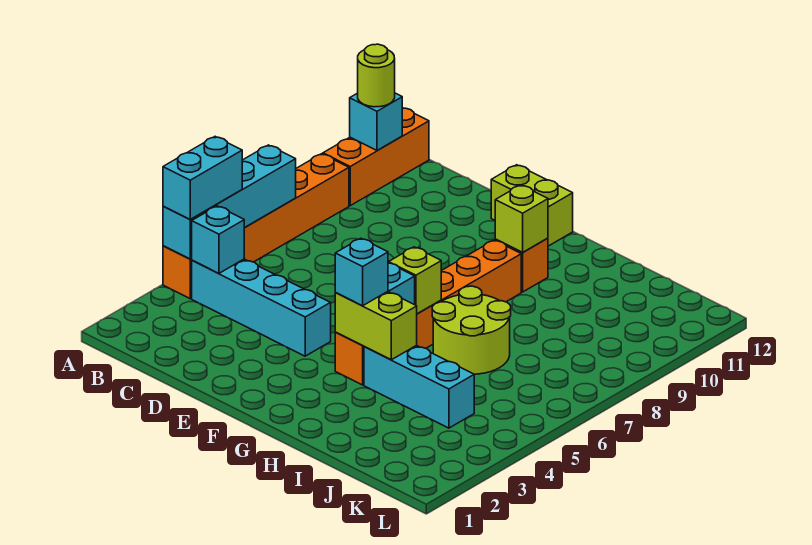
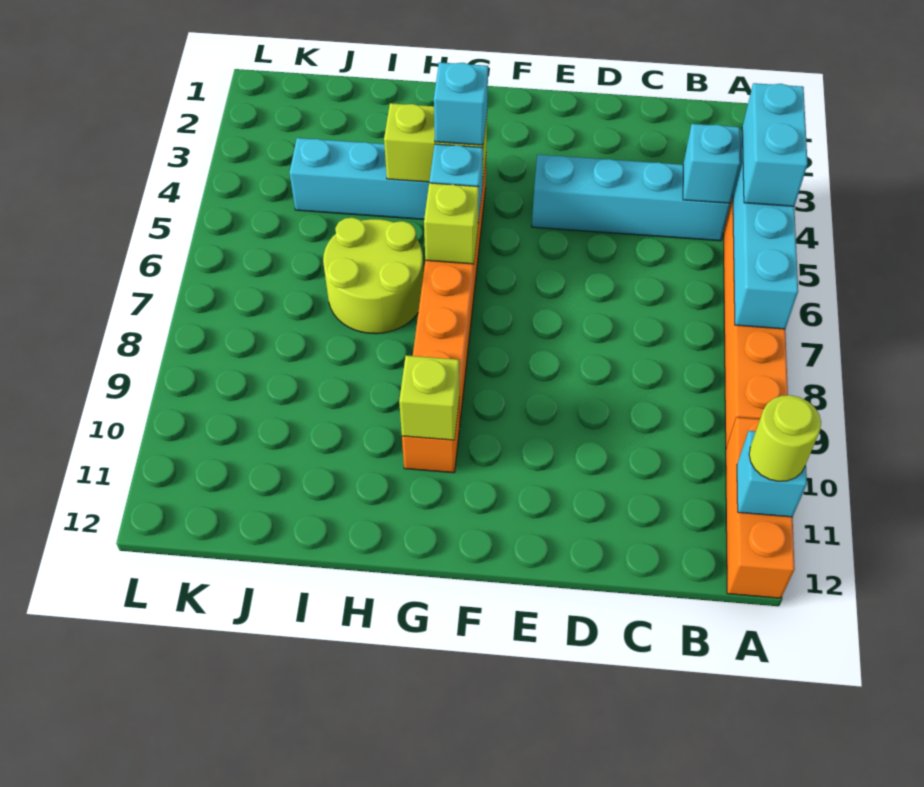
lime brick E12:F12 level 1 -> none

